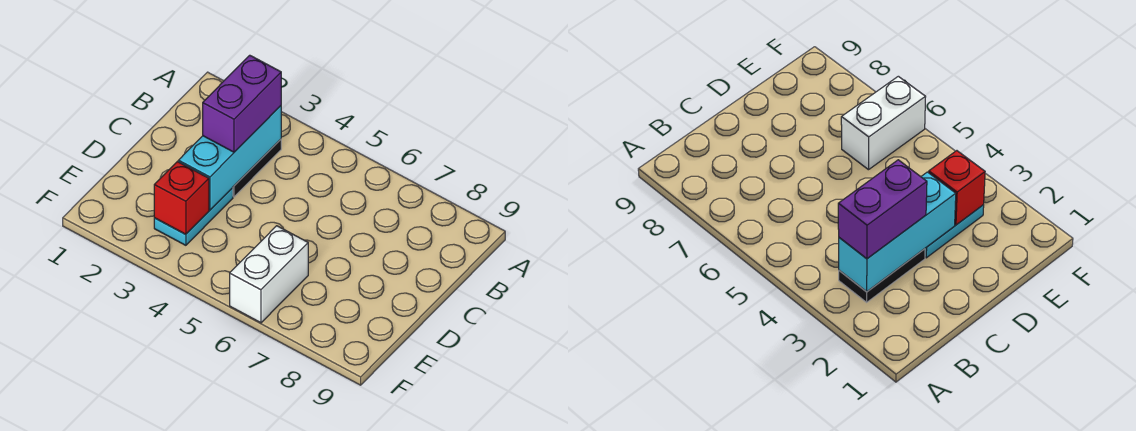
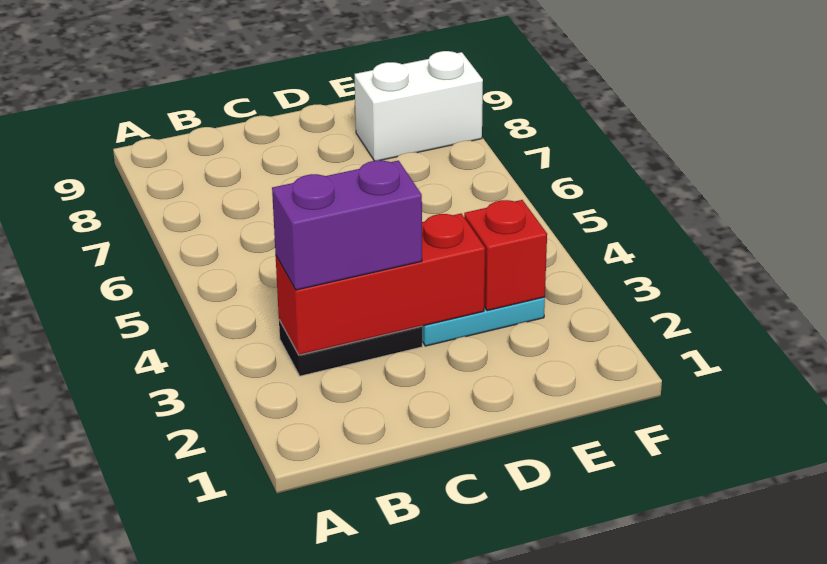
cyan brick B3:D3 level 2 -> red brick B3:D3 level 2
white brick E6:F6 level 1 -> white brick E8:F8 level 1

